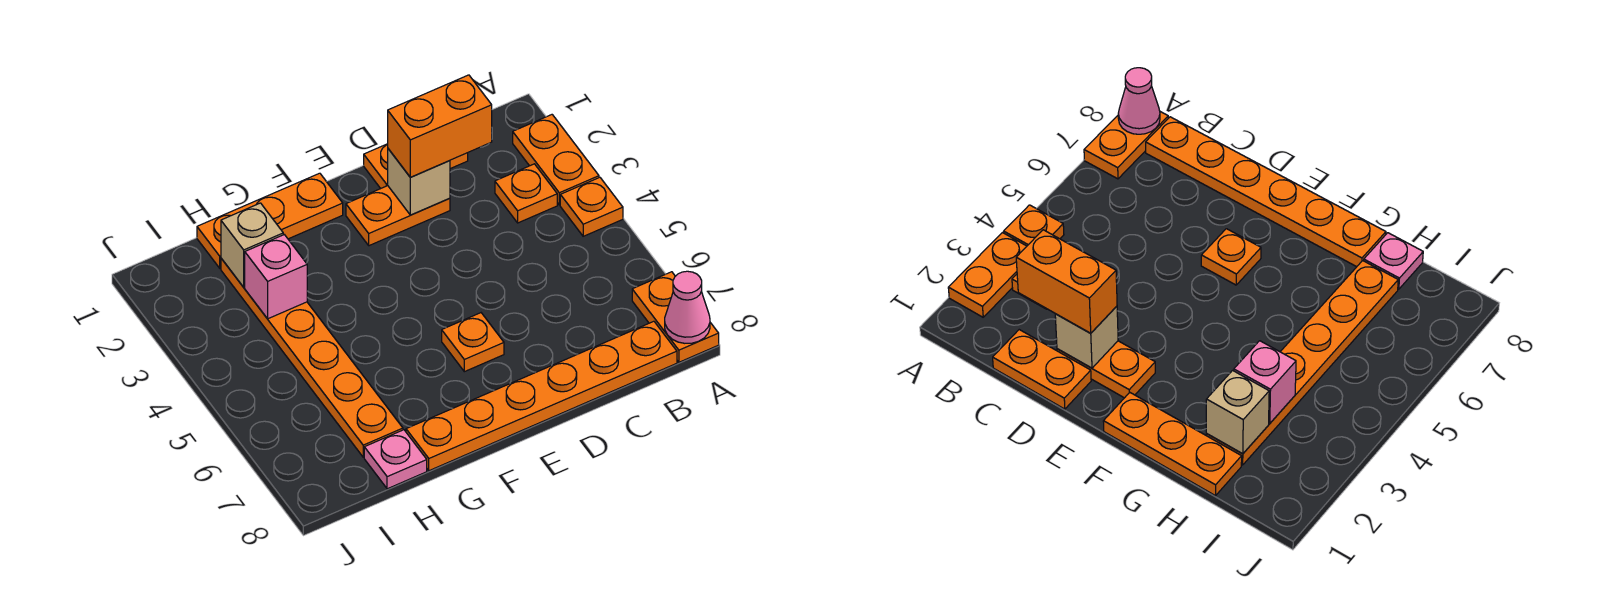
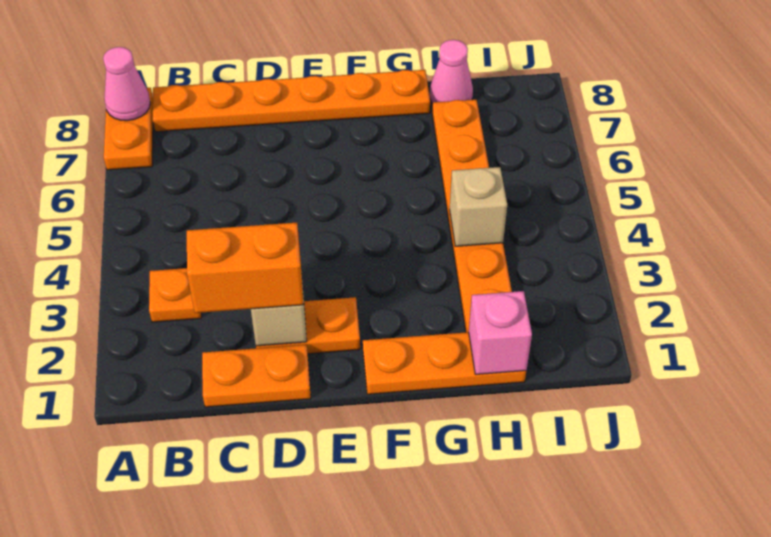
orange plate A2:A3 level 1 -> none
orange plate A4 level 1 -> none
orange plate E6 level 1 -> none
tan brick H2 level 2 -> tan brick H4 level 2
pink brick H3 level 2 -> pink brick H1 level 2
pink plate H8 level 1 -> pink cone H8 level 1

